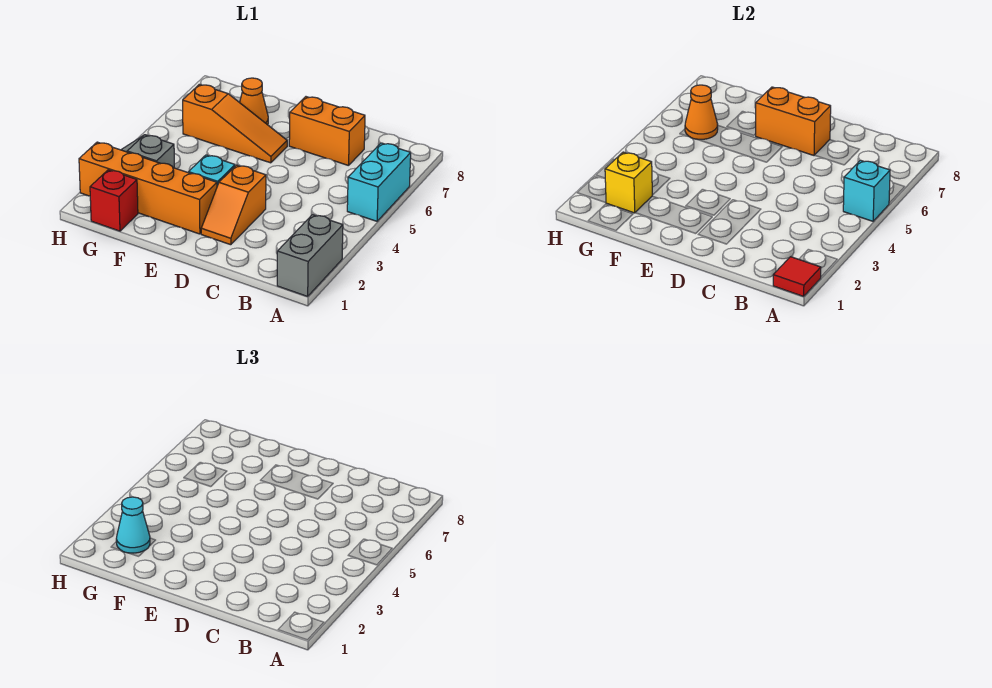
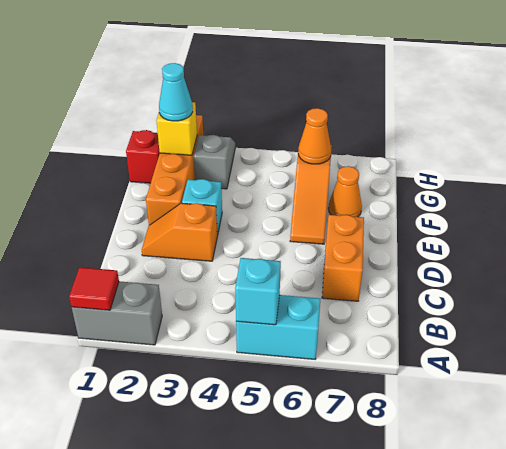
orange brick D7:E7 level 2 -> none

